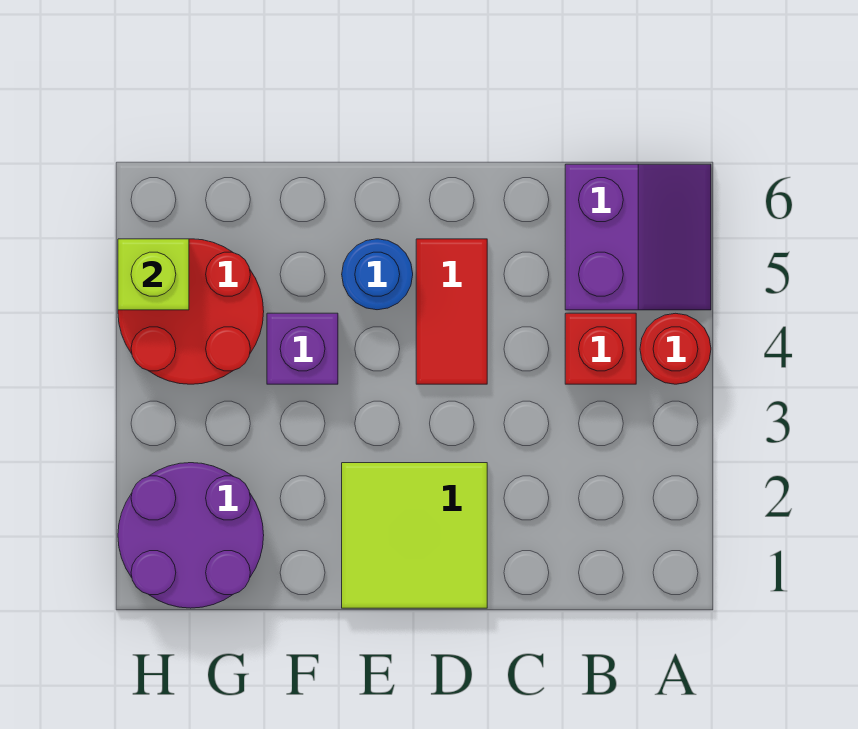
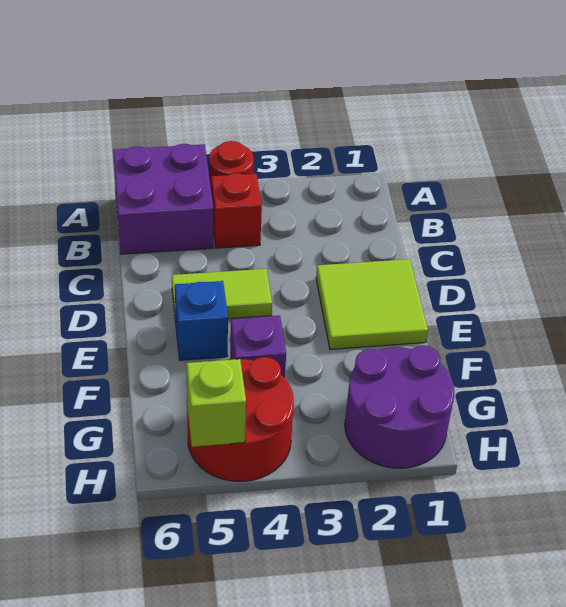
purple slope A5:B6 level 1 top B -> purple brick A5:B6 level 1
red tile D4:D5 level 1 -> lime tile D4:D5 level 1
blue round brick E5 level 1 -> blue brick E5 level 1

